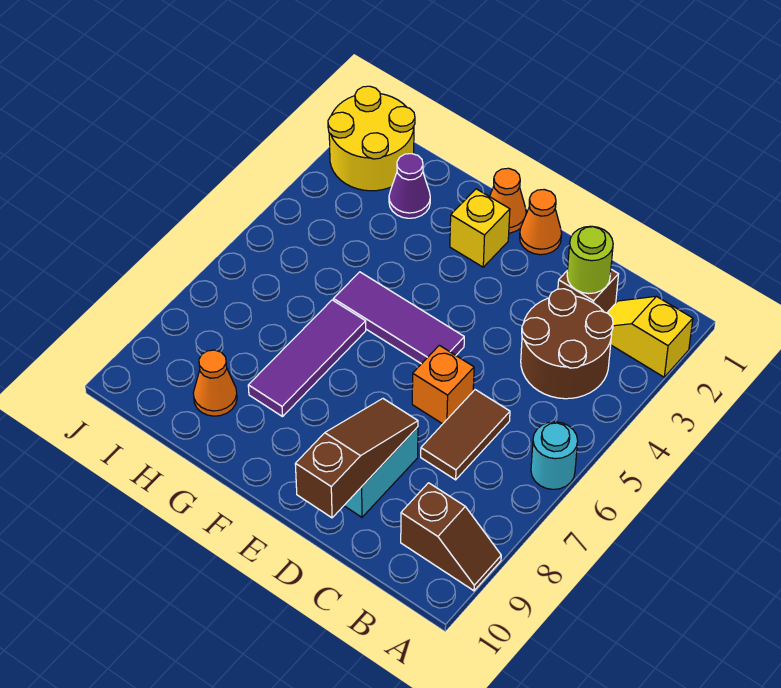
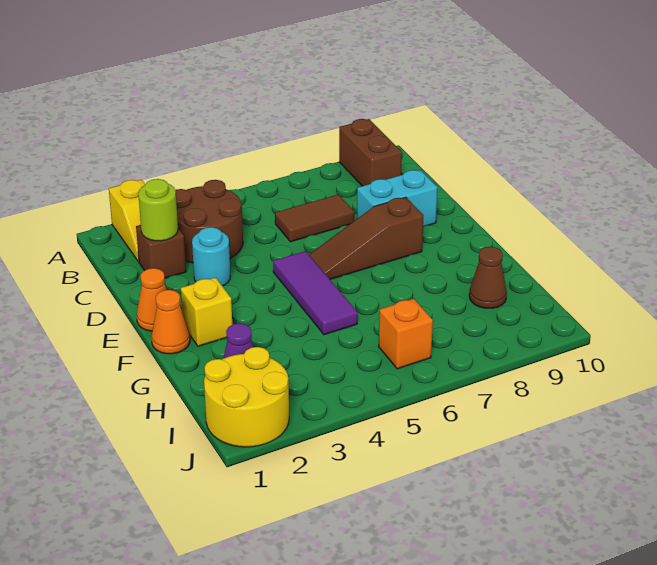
cyan round brick A6 level 1 -> cyan round brick D3 level 1
brown slope A9:B9 level 1 top B -> brown brick A9:B9 level 1
orange brick D6 level 1 -> orange brick I6 level 1
brown slope D8:D10 level 2 top 10 -> brown slope E6:E8 level 1 top 8
purple tile G6:G8 level 1 -> none
orange cone H9 level 1 -> brown cone H9 level 1

